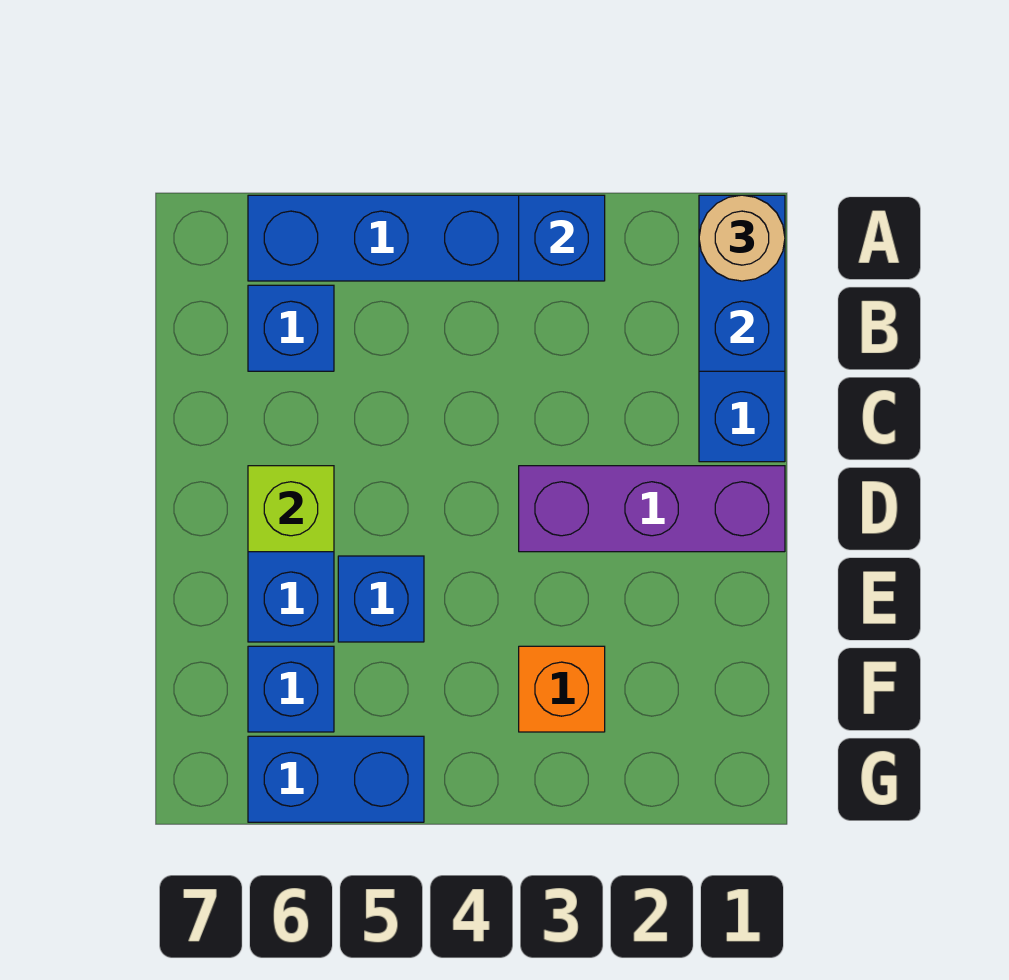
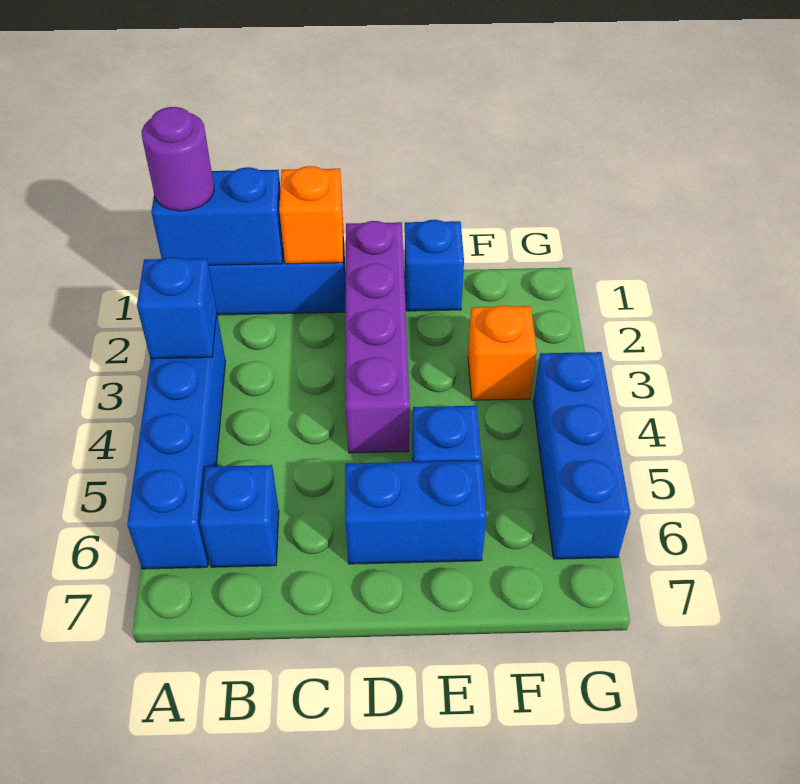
tan round brick A1 level 3 -> purple round brick A1 level 3
none -> orange brick C1 level 2
purple brick D1:D3 level 1 -> purple brick D1:D4 level 1
lime brick D6 level 2 -> none
blue brick F6 level 1 -> blue brick E1 level 1
blue brick G5:G6 level 1 -> blue brick G4:G6 level 1

